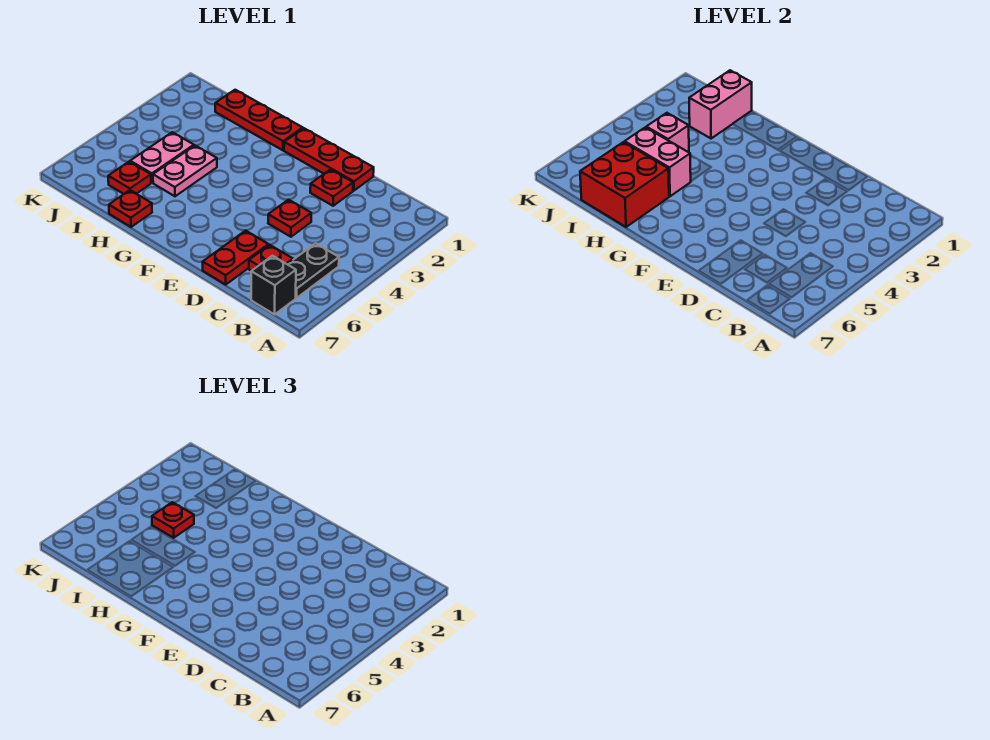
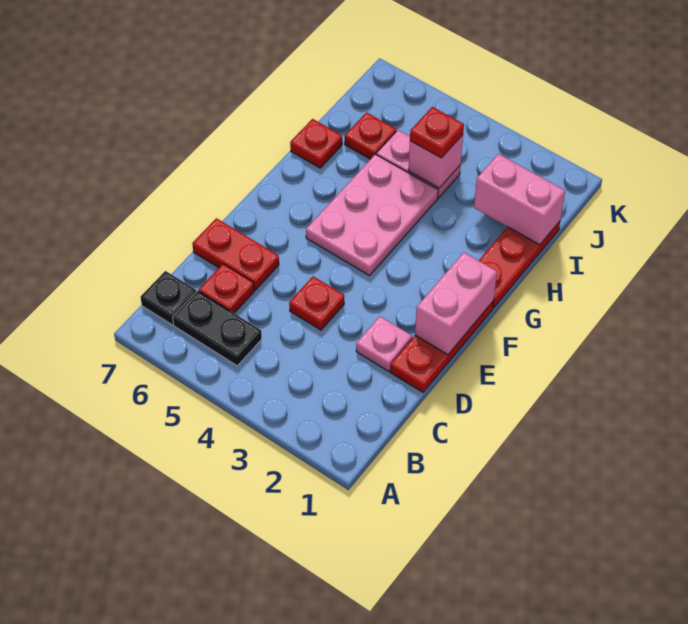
black brick B7 level 1 -> black plate B7 level 1
red plate D2 level 1 -> pink plate D2 level 1
pink plate H4:H5 level 1 -> pink plate F4:H5 level 1
pink brick H5:I5 level 2 -> pink brick E1:F1 level 2
red brick H6:I7 level 2 -> none

